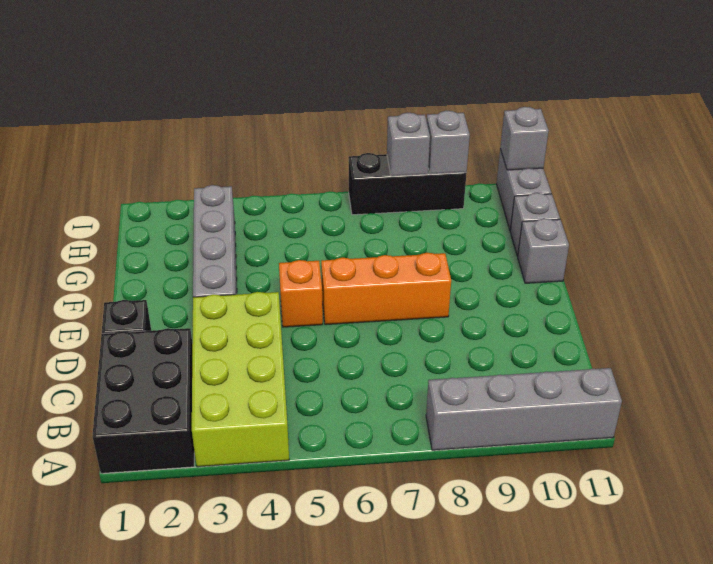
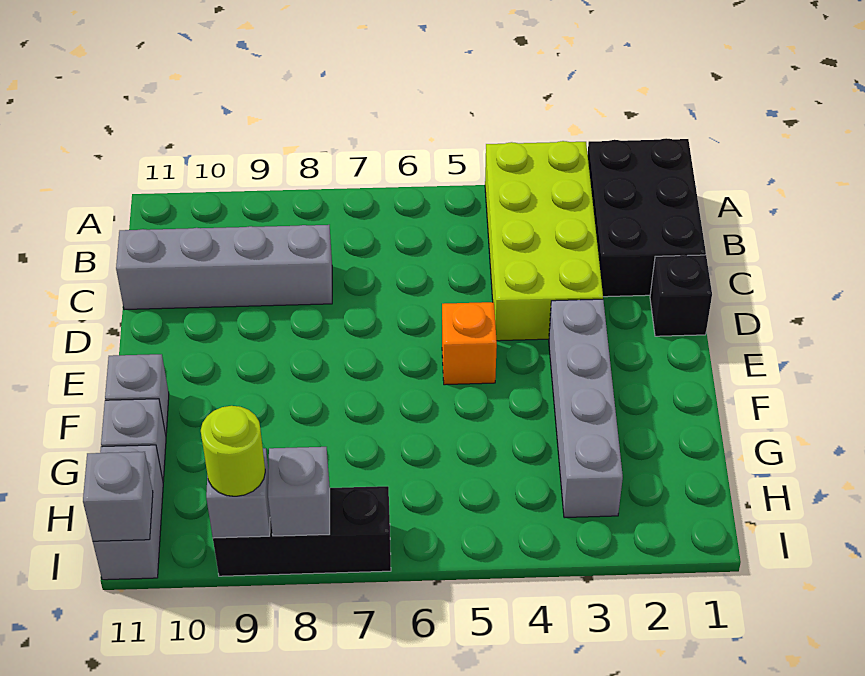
grey brick A8:A11 level 1 -> grey brick C8:C11 level 1
orange brick E6:E8 level 1 -> none
none -> lime round brick I9 level 3

